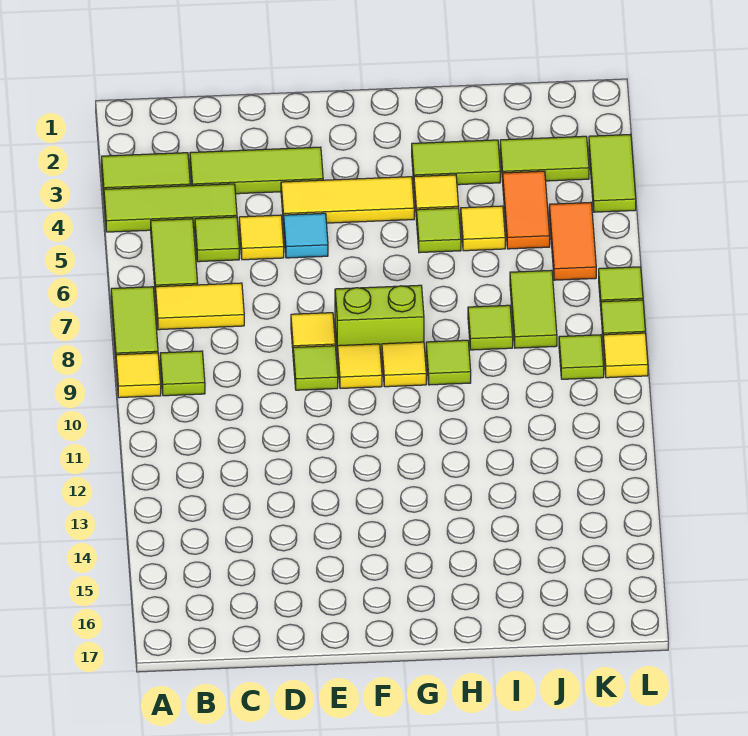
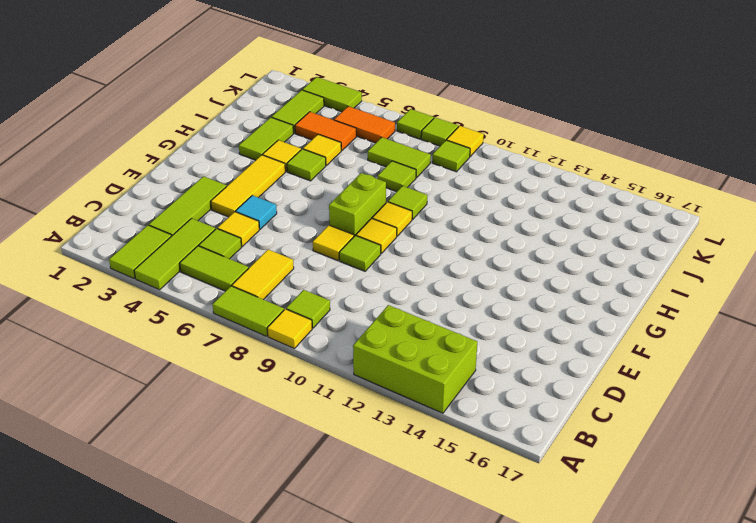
none -> lime brick A12:B14 level 1

